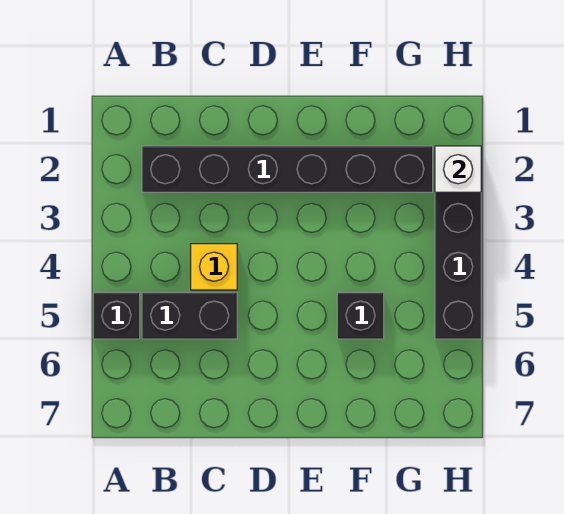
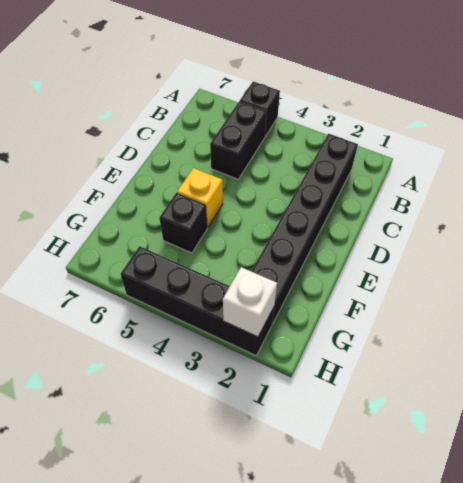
yellow brick C4 level 1 -> yellow brick E5 level 1

